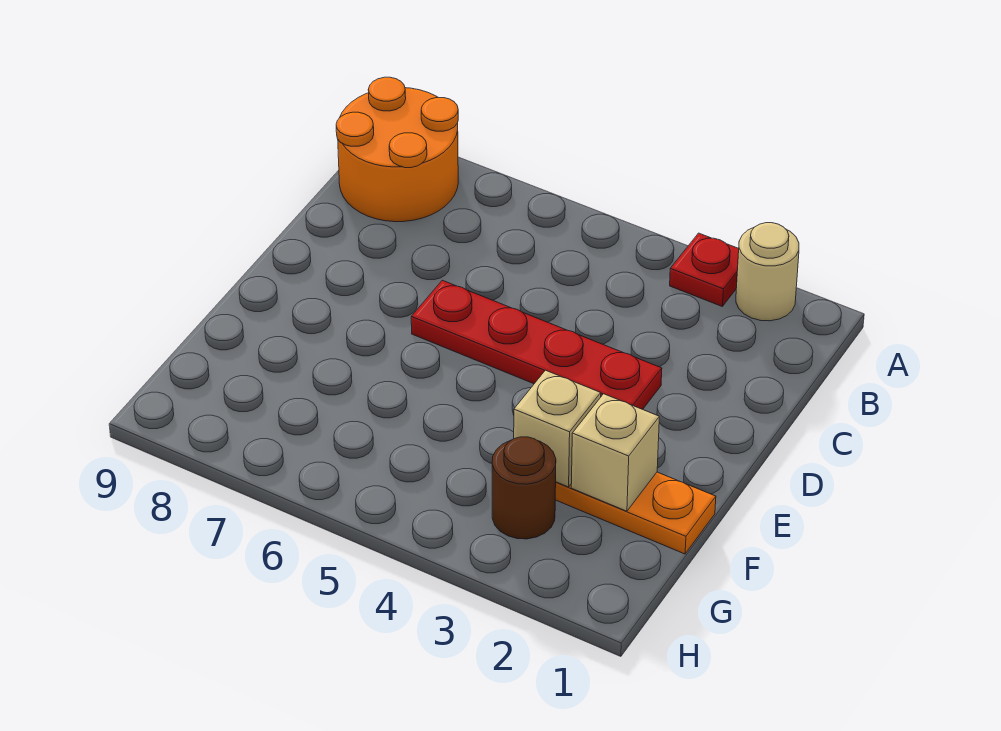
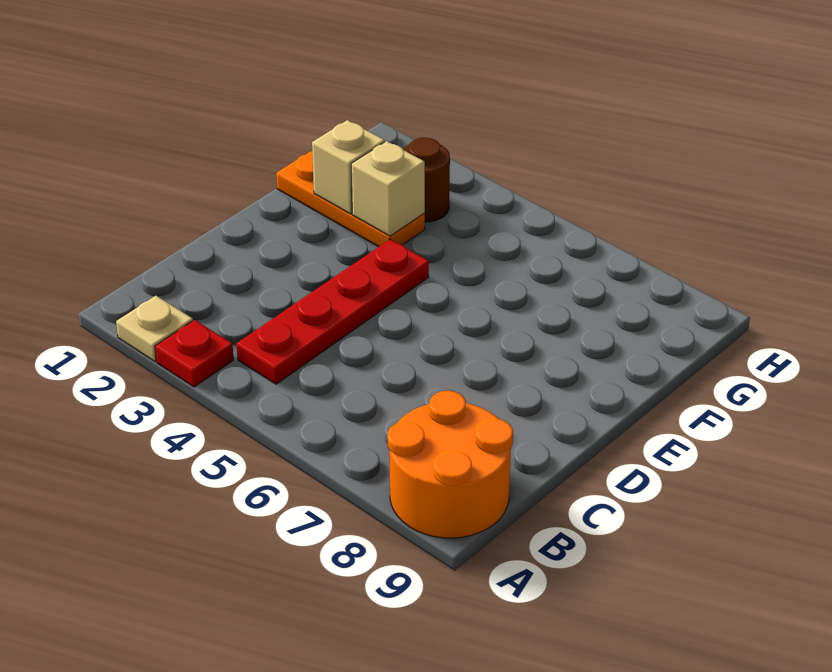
tan round brick A2 level 1 -> tan plate A2 level 1
red plate D3:D6 level 1 -> red plate B4:E4 level 1

